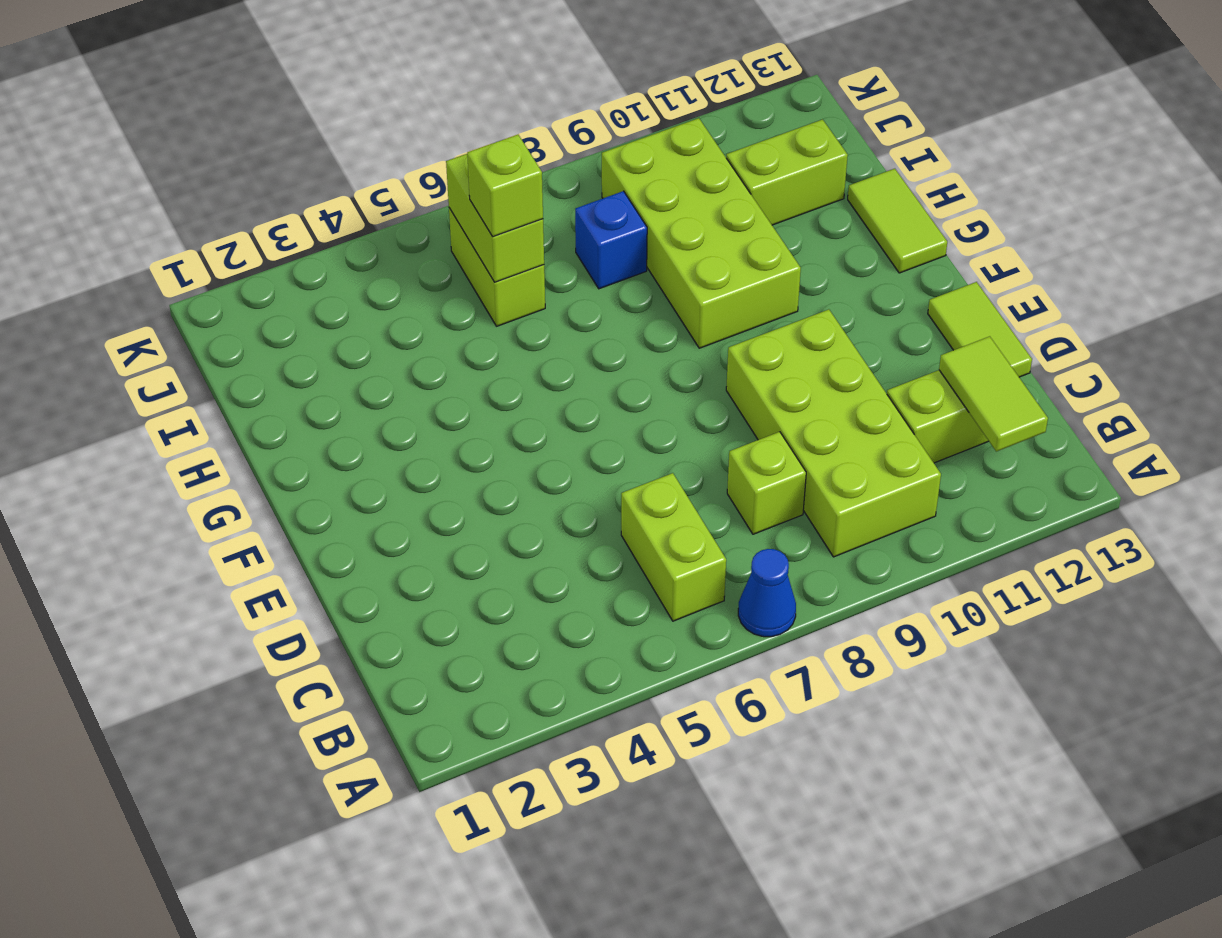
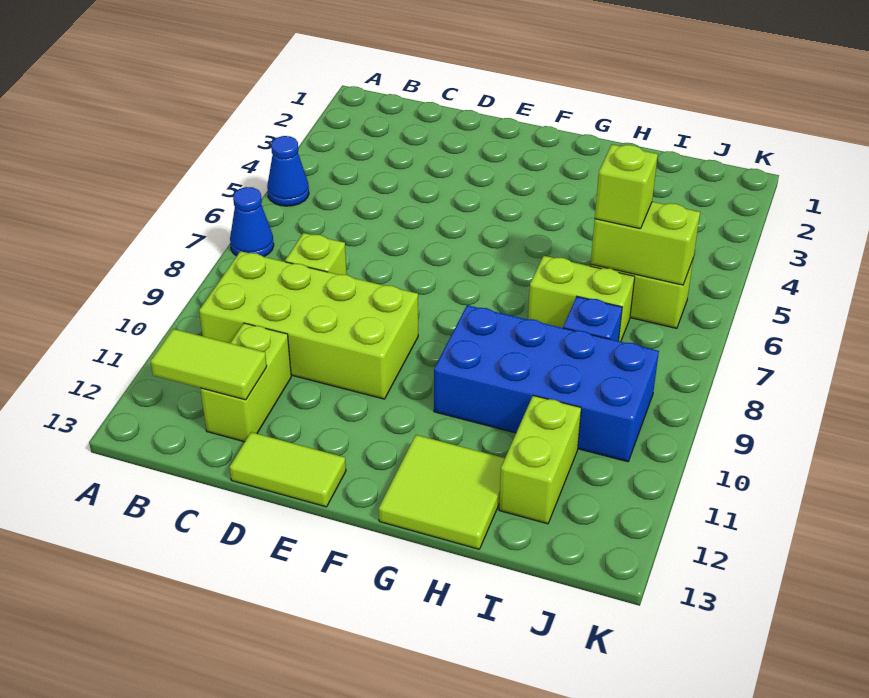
none -> blue cone A5 level 1
lime brick B6:C6 level 1 -> lime brick H7:I7 level 1
lime brick G9:J10 level 1 -> blue brick G9:J10 level 1
lime tile G13:H13 level 1 -> lime tile G12:H13 level 1

